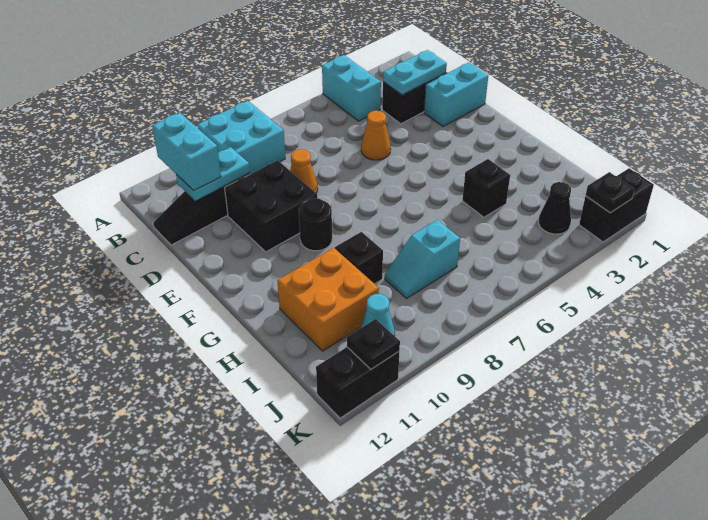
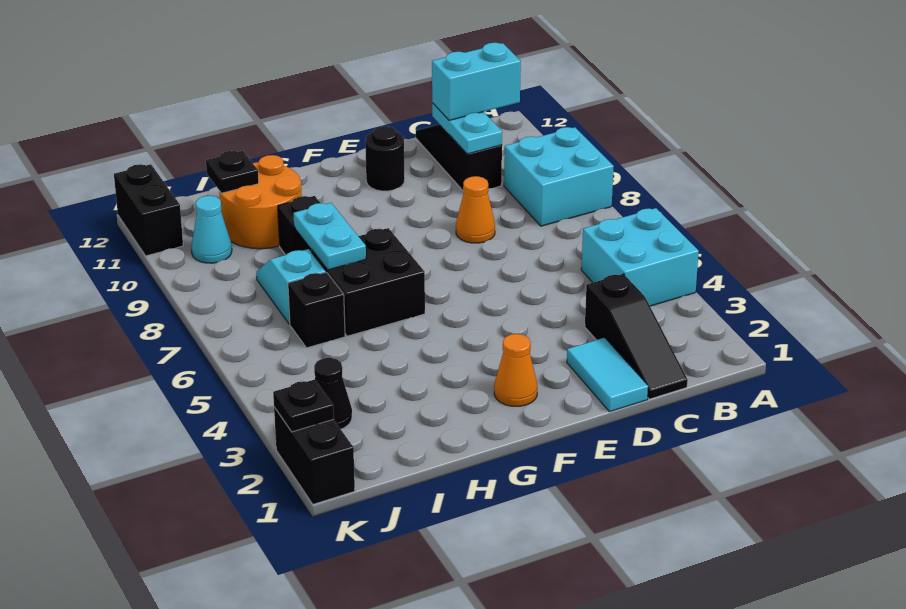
cyan brick A4:B4 level 1 -> cyan brick A4:B5 level 1
cyan plate C2:C3 level 2 -> cyan plate H7:H8 level 2
cyan brick D1:D2 level 1 -> cyan tile D1:D2 level 1
orange cone D5 level 1 -> orange cone F2 level 1
black brick D9:E10 level 1 -> black brick G6:H7 level 1
black round brick F9 level 1 -> black round brick E11 level 1
black brick H4 level 1 -> black brick I6 level 1
orange brick H10:I11 level 1 -> orange round brick H10:I11 level 1
black plate K11 level 2 -> black plate I11 level 2

